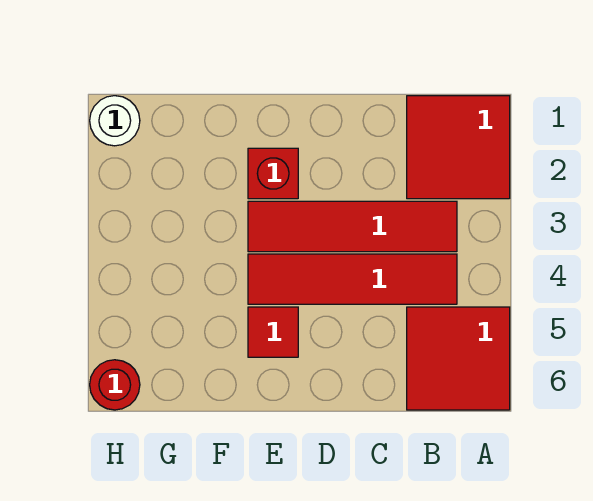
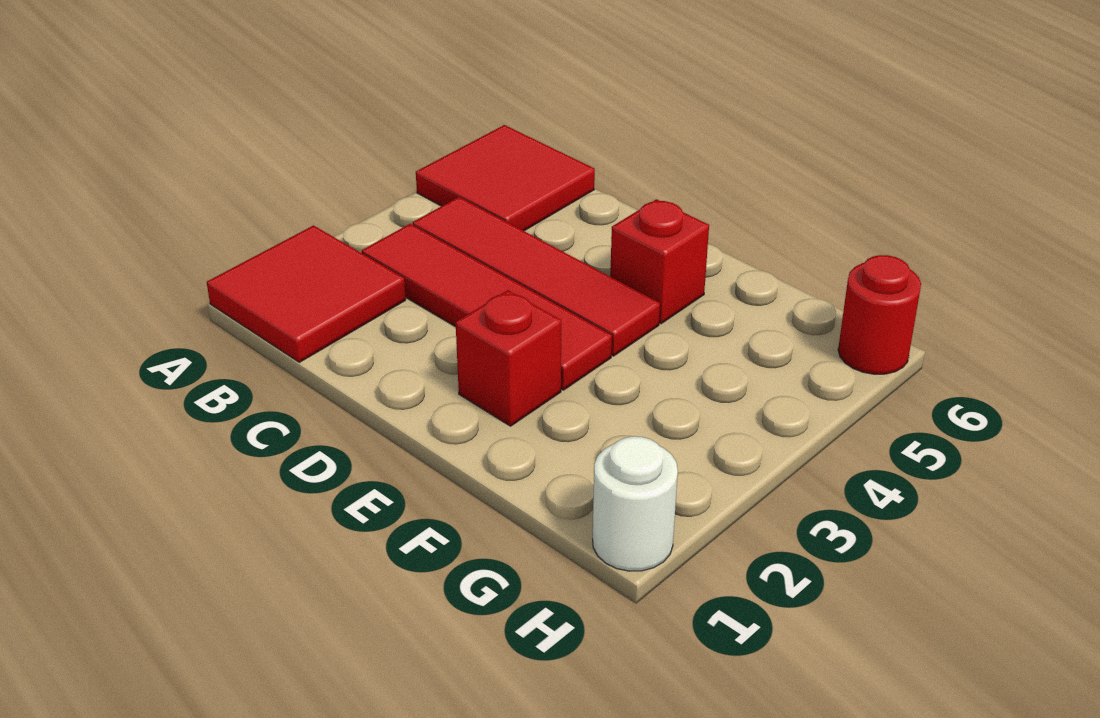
red tile E5 level 1 -> red brick E5 level 1

